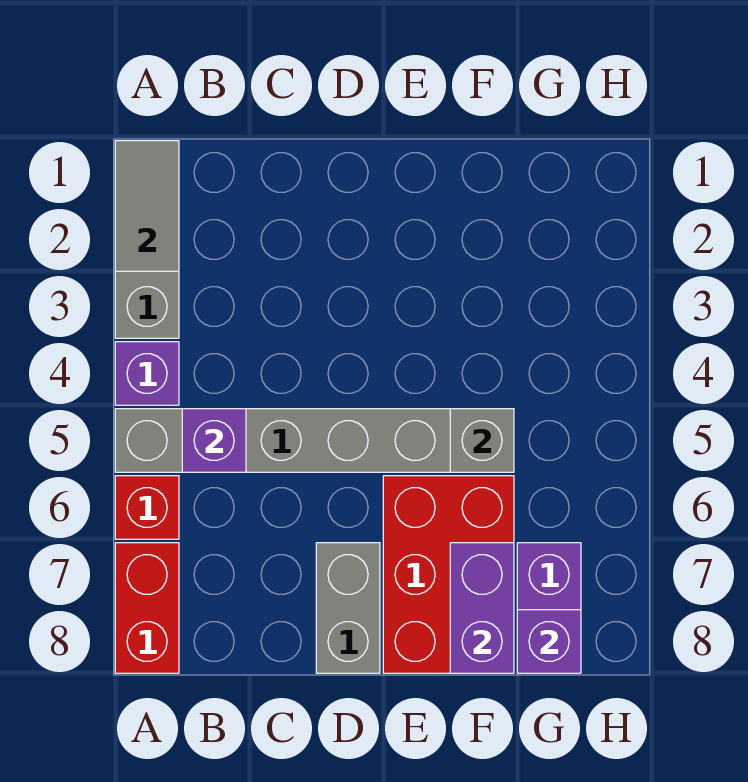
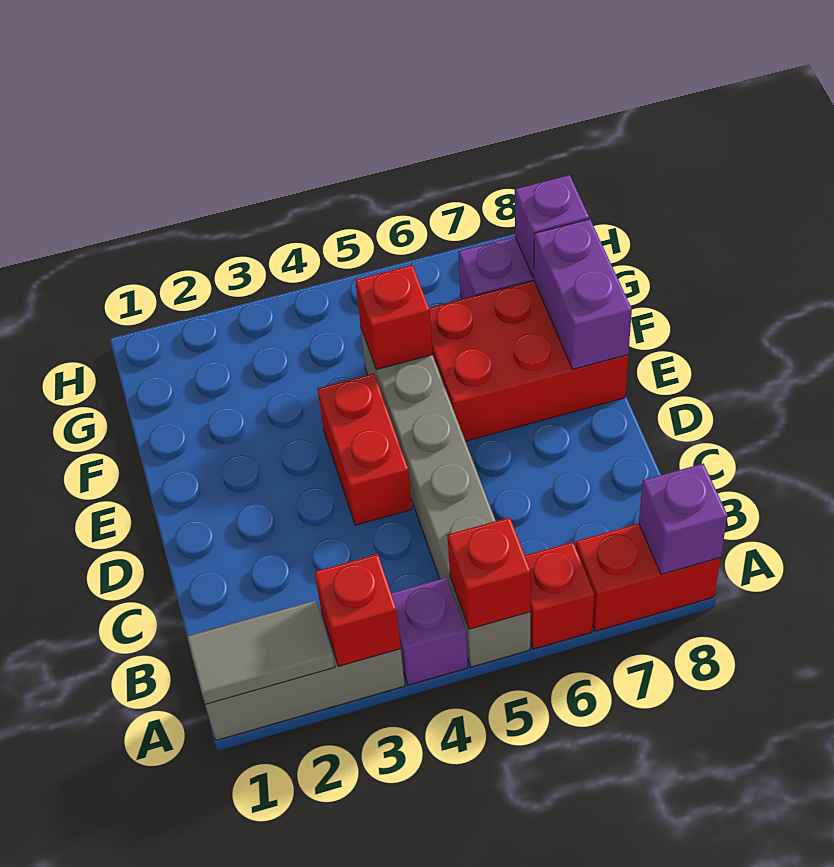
none -> red brick A3 level 2
none -> red brick A5 level 2
purple brick B5 level 2 -> purple brick A8 level 2
none -> red brick D4:E4 level 1
grey brick D7:D8 level 1 -> none
grey brick F5 level 2 -> red brick F5 level 2
purple brick F7:F8 level 2 -> purple brick E8:F8 level 2

